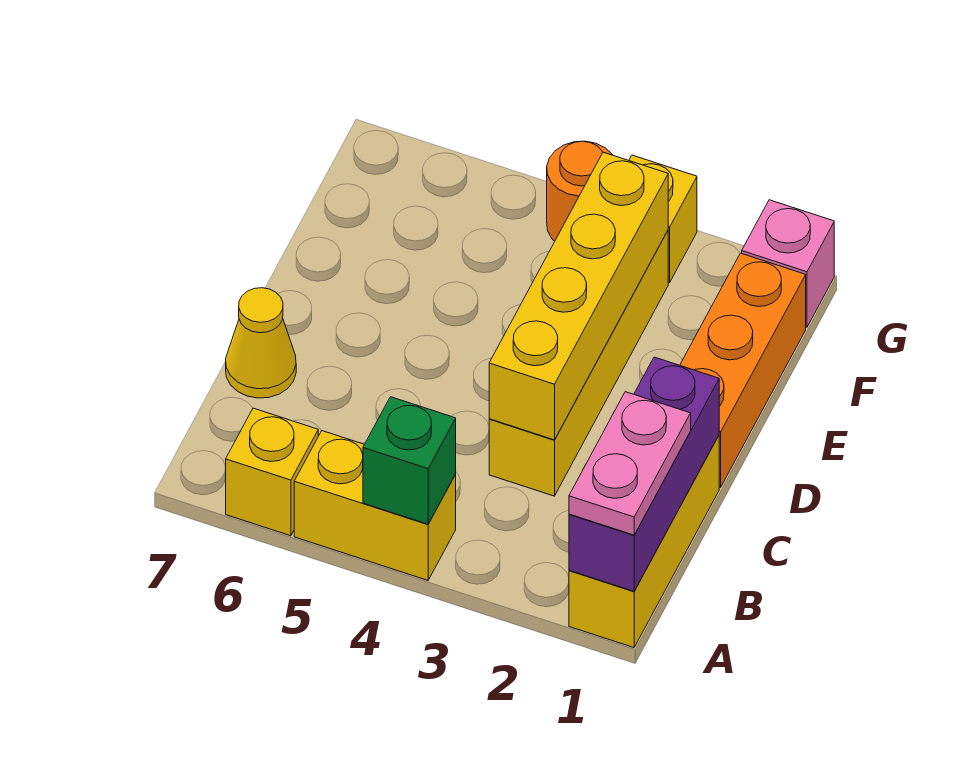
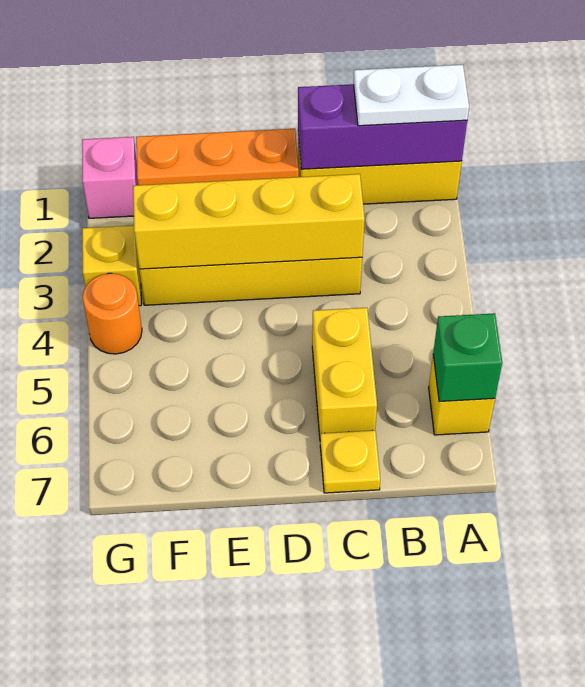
pink plate A1:B1 level 3 -> white plate A1:B1 level 3
yellow brick A4:A5 level 1 -> yellow brick C5:C6 level 1
green brick A4 level 2 -> green brick A6 level 2
yellow cone C7 level 1 -> yellow plate C7 level 1

